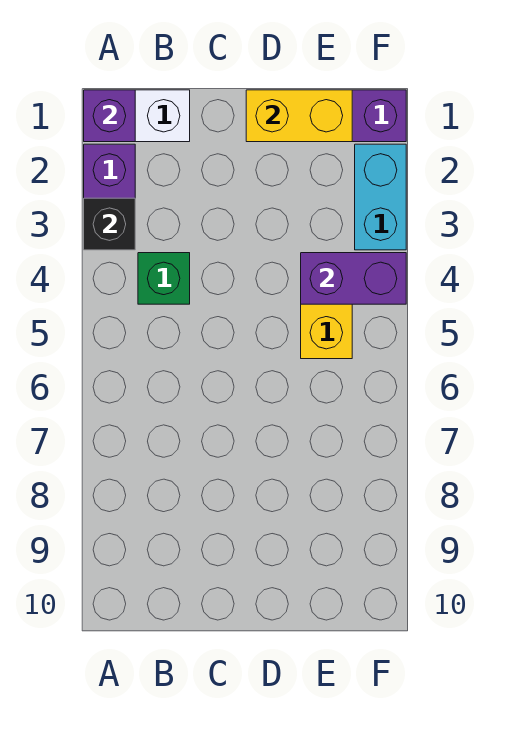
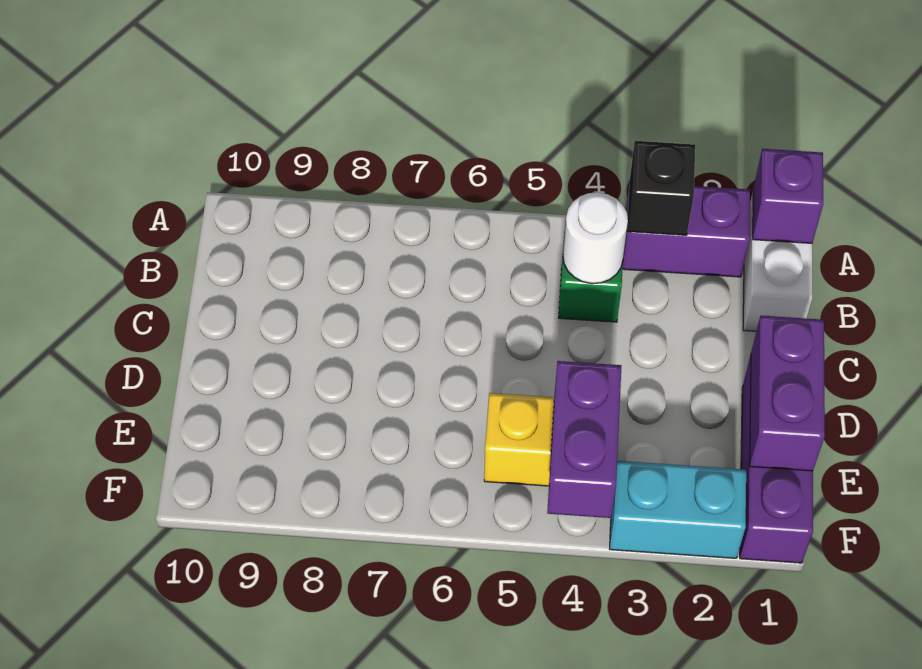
none -> white round brick B4 level 2
yellow brick D1:E1 level 2 -> purple brick D1:E1 level 2

